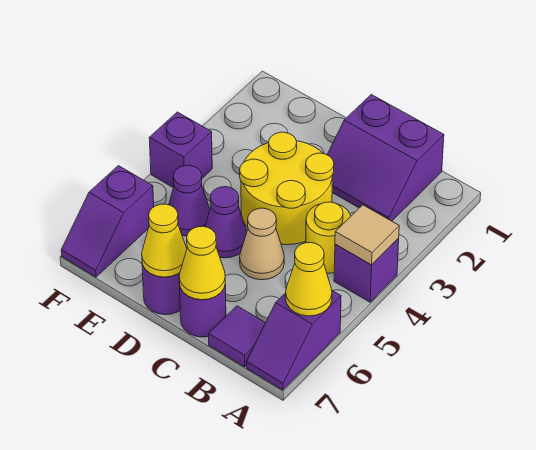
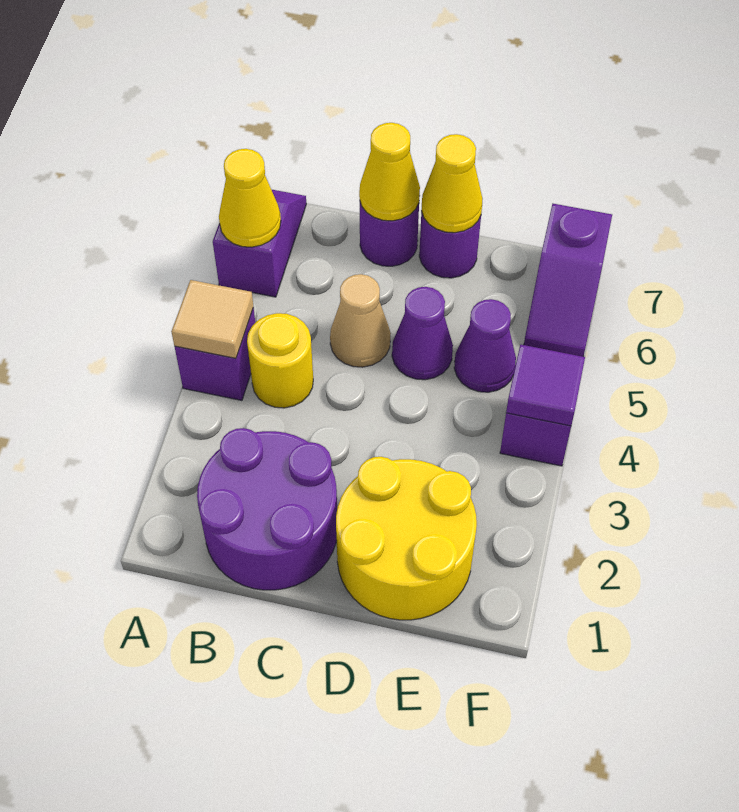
purple slope B1:C2 level 1 top 1 -> purple round brick B1:C2 level 1
purple tile B7 level 1 -> purple tile F4 level 2
yellow round brick C3:D4 level 1 -> yellow round brick D1:E2 level 1
purple slope F6:F7 level 1 top 6 -> purple slope F6:F7 level 1 top 7

